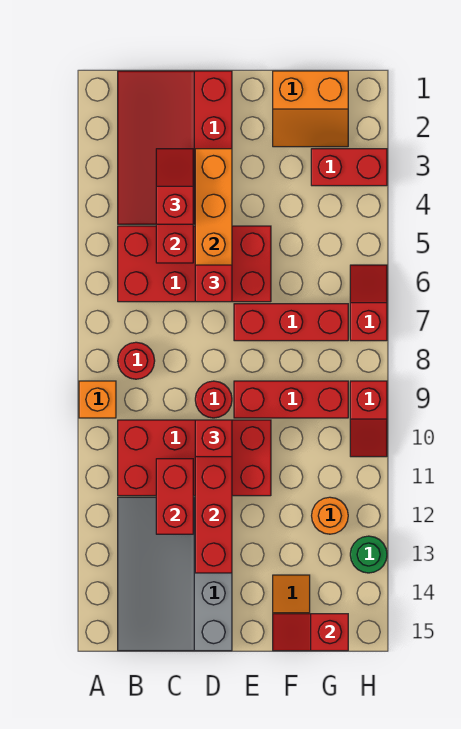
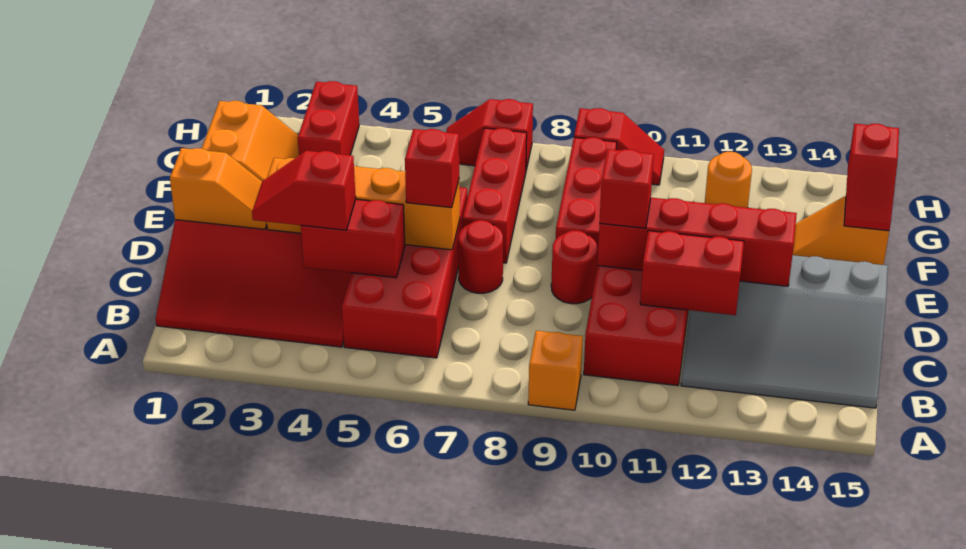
red round brick B8 level 1 -> red round brick D7 level 1
none -> orange slope D1:D2 level 2 top 1
green round brick H13 level 1 -> none

